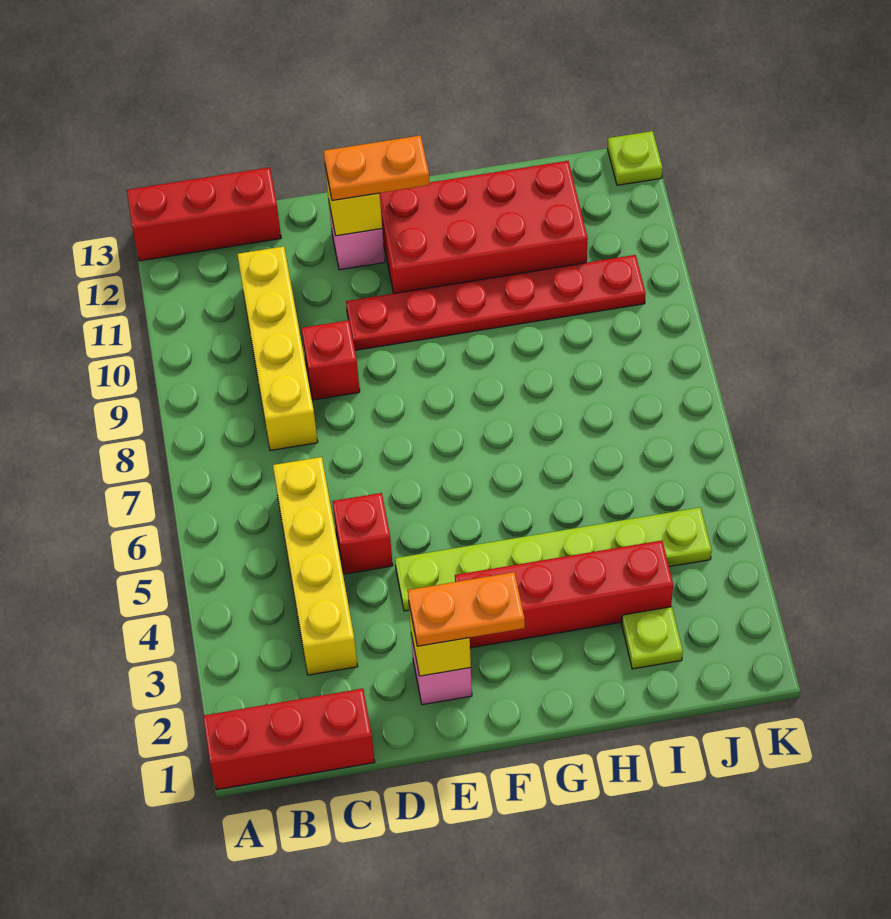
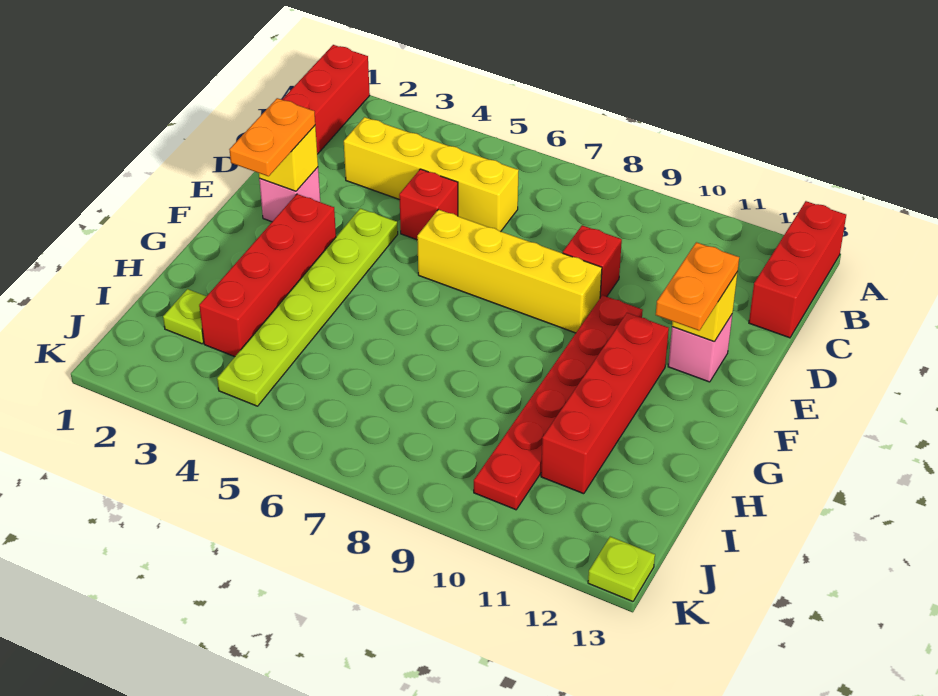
yellow brick C8:C11 level 1 -> yellow brick E6:E9 level 1
red brick F11:I12 level 1 -> red brick F11:I11 level 1

